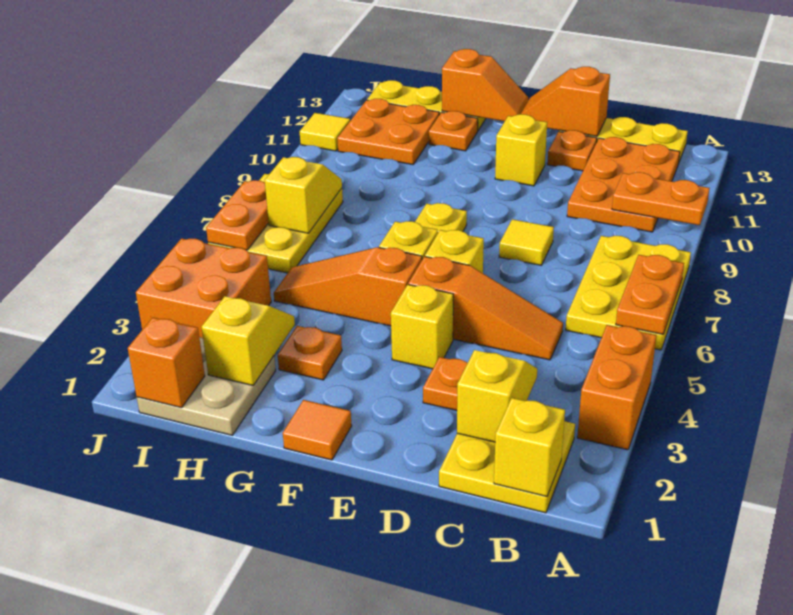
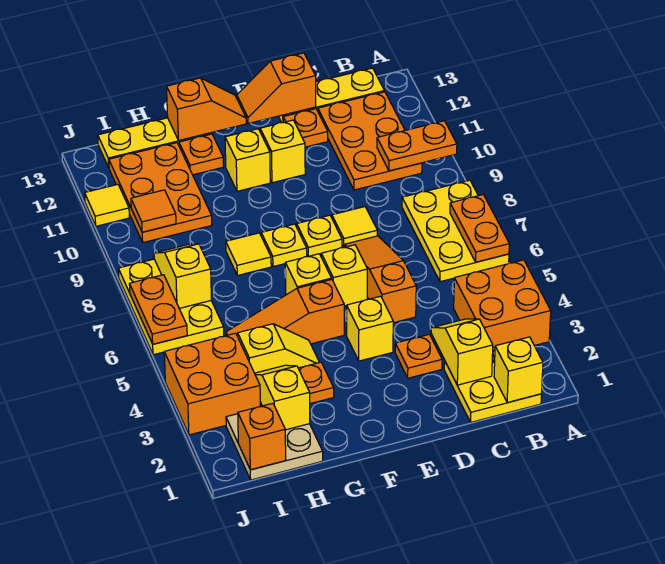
orange brick A3:A4 level 1 -> orange brick A3:B4 level 1
orange slope C5:E5 level 1 top E -> orange slope D5:D7 level 1 top 5
none -> yellow plate E8 level 1
orange tile F1 level 1 -> orange tile I10 level 2
none -> yellow brick F11 level 1
none -> yellow slope G4:H4 level 1 top H
none -> yellow tile G8 level 1
orange plate H11:I12 level 1 -> orange plate H10:I12 level 1

